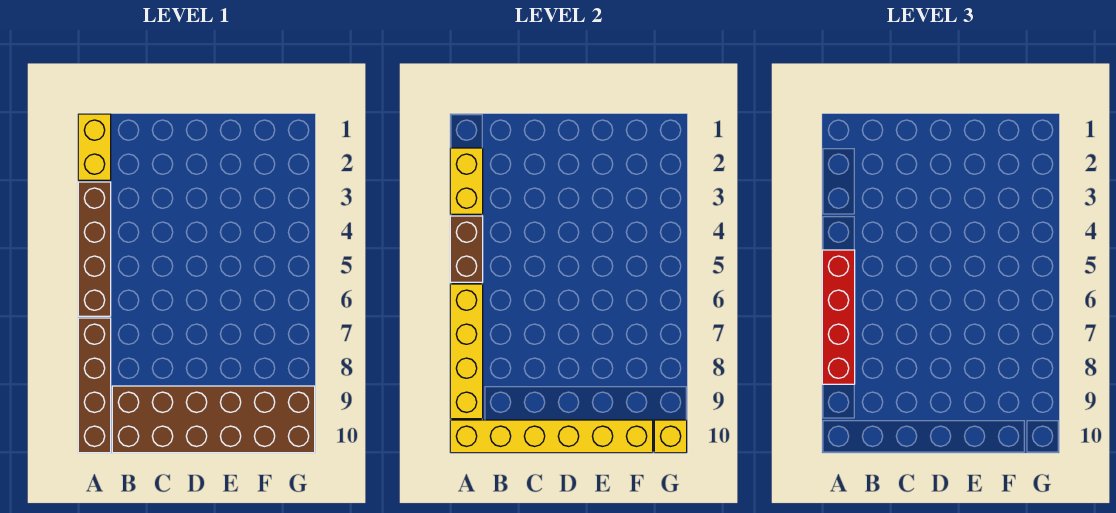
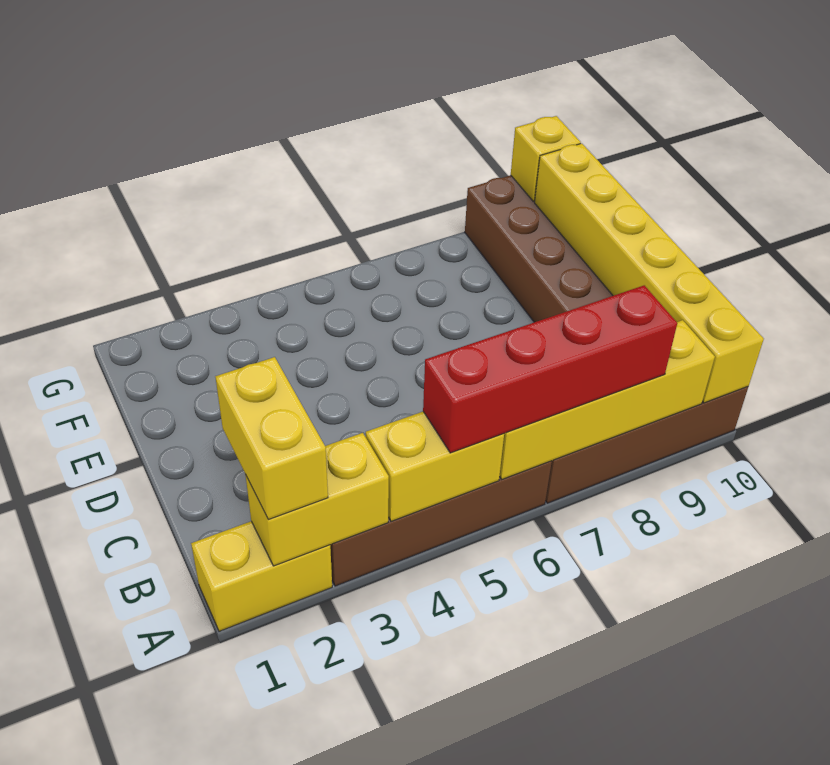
none -> yellow brick A2:B2 level 3
brown brick A4:A5 level 2 -> yellow brick A4:A5 level 2

